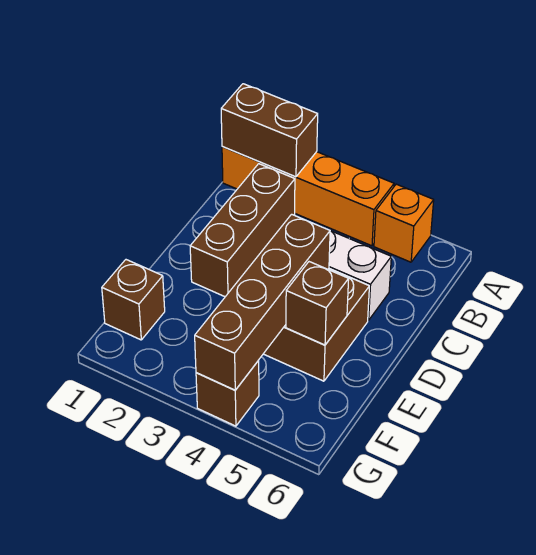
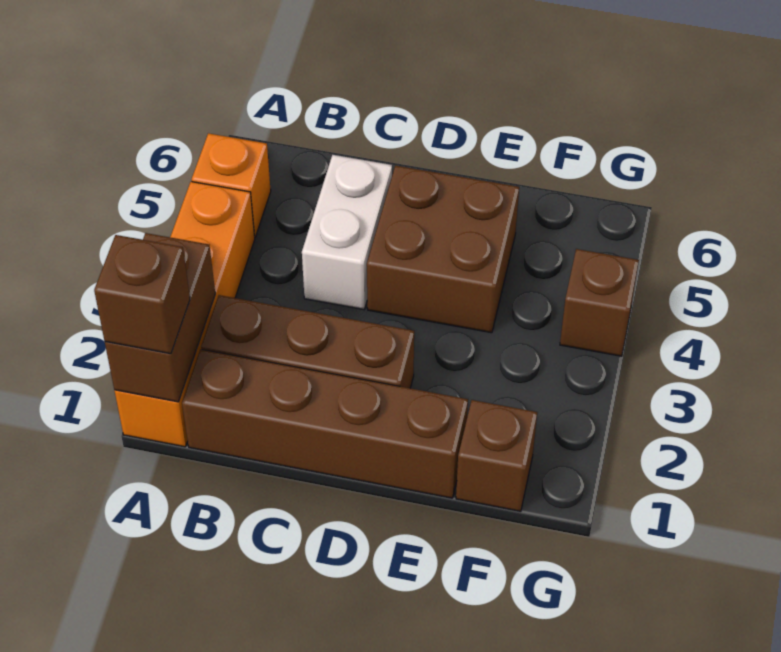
brown brick D4:G4 level 2 -> brown brick B1:E1 level 1
brown brick E5 level 2 -> brown brick A1 level 3

